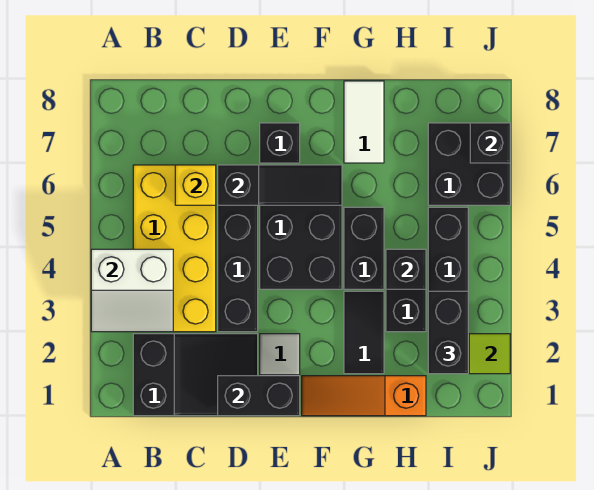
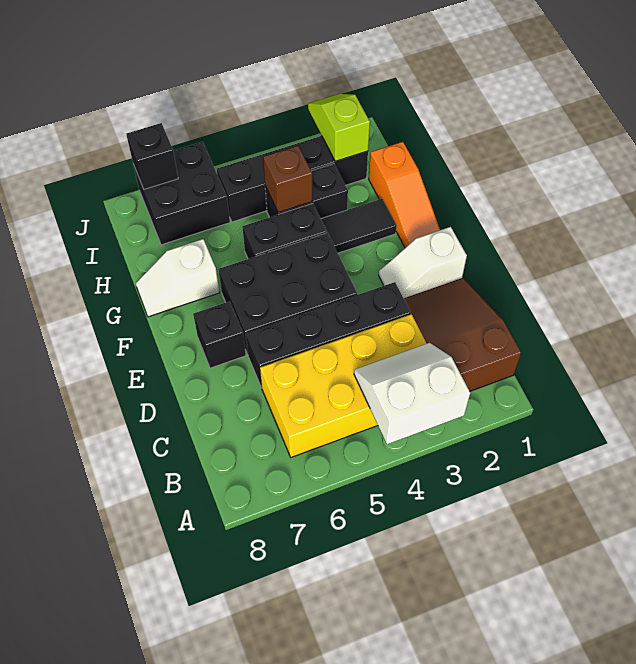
white slope A3:B4 level 2 top 4 -> white slope A3:B4 level 2 top A
black slope B1:D2 level 1 top B -> brown slope B1:D2 level 1 top B
yellow brick C6 level 2 -> none
black brick D1:E1 level 2 -> none
black slope D6:F6 level 2 top D -> none
white tile G7:G8 level 1 -> white slope G7:G8 level 1 top 7
black brick H4 level 2 -> brown brick H4 level 2
black brick I2:I3 level 3 -> none

